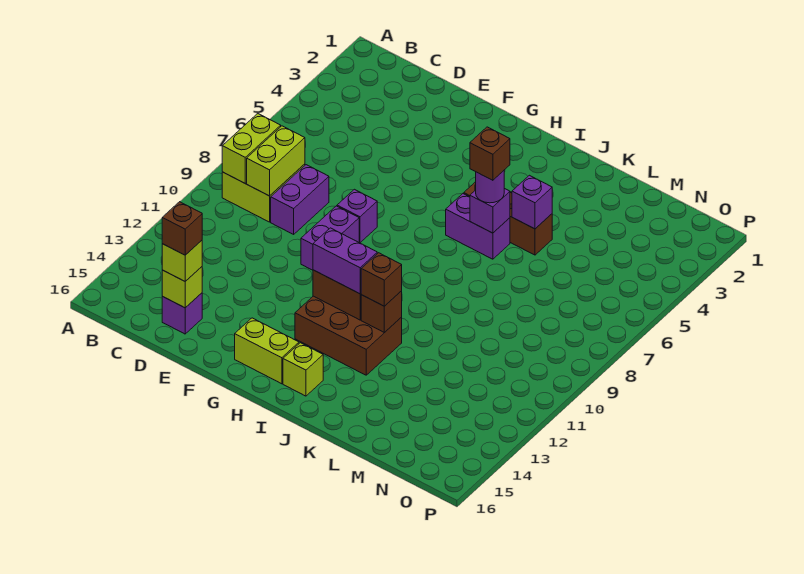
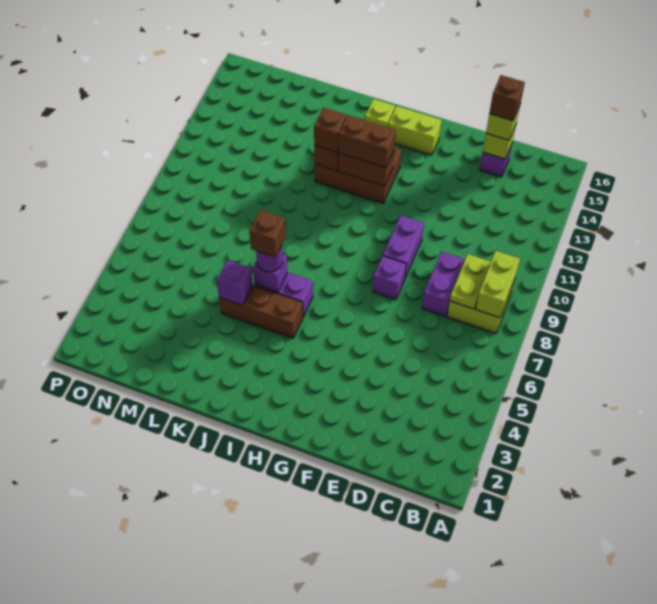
lime brick C8:C9 level 2 -> lime plate C8:C9 level 2
purple brick H12:I12 level 3 -> brown brick H12:I12 level 3

